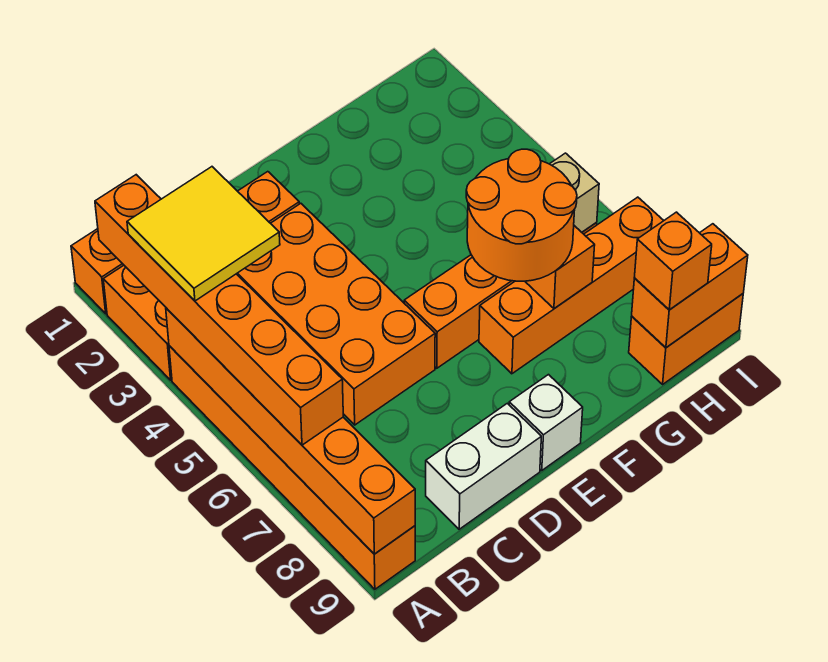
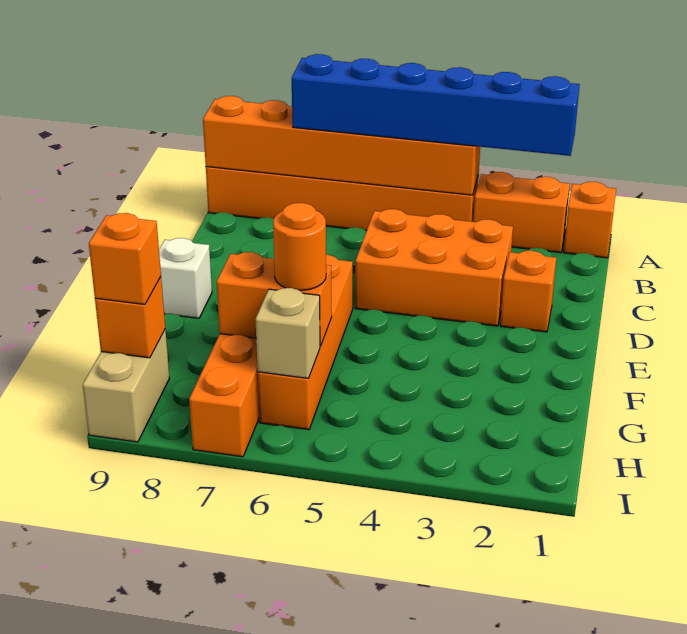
orange brick A2:A7 level 3 -> blue brick A2:A7 level 3
yellow tile A3:B4 level 4 -> none
orange brick C3:D6 level 1 -> orange brick C3:D5 level 1
white brick C9:D9 level 1 -> none
orange round brick F6:G7 level 3 -> orange round brick G6 level 3
orange brick H9:I9 level 1 -> tan brick H9:I9 level 1
orange brick H9:I9 level 2 -> orange brick H9 level 2

